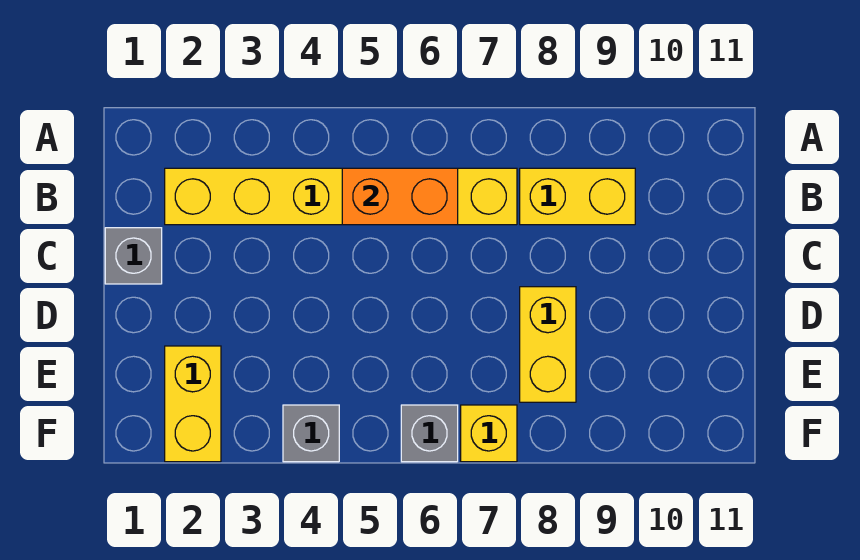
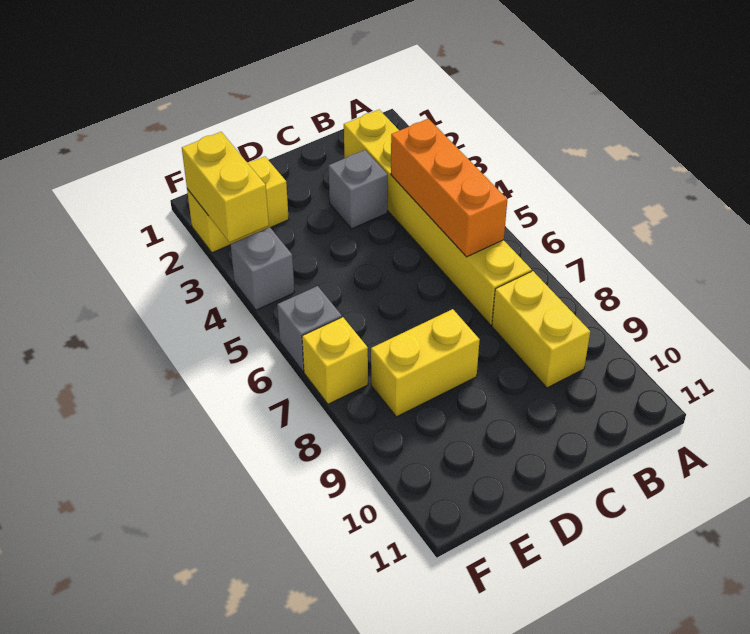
orange brick B5:B6 level 2 -> orange brick B4:B6 level 2
grey brick C1 level 1 -> grey brick C3 level 1
none -> yellow brick F2:F3 level 2

